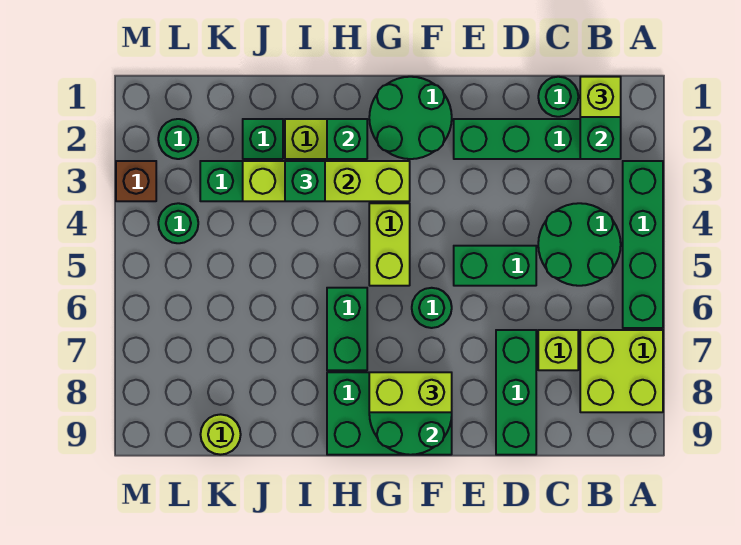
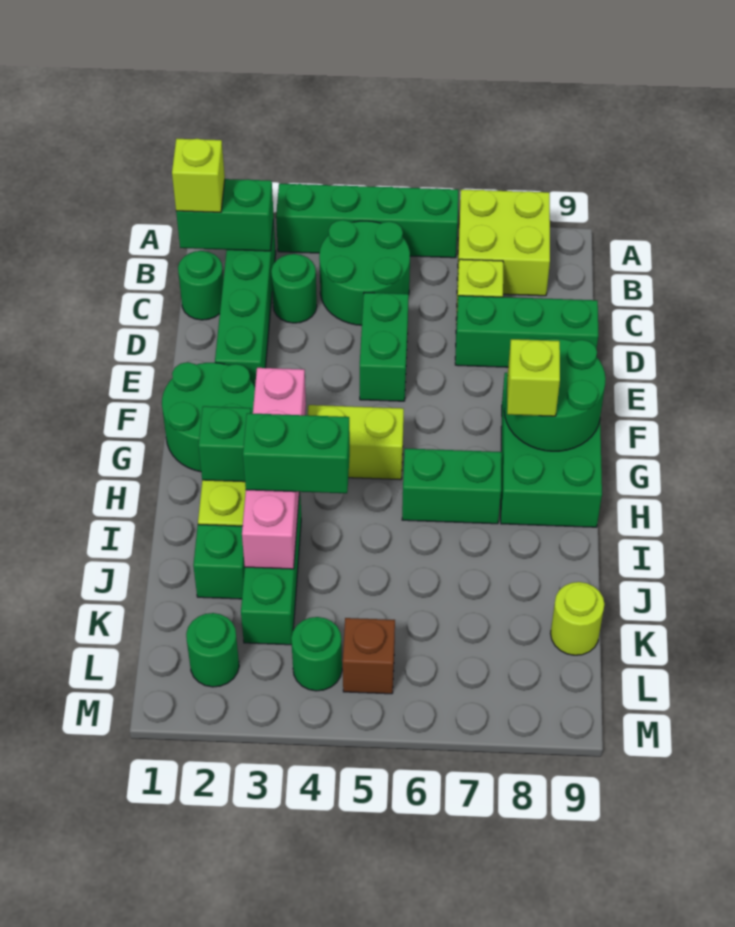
green round brick F6 level 1 -> green round brick C3 level 1
lime brick F8:G8 level 3 -> lime brick G8 level 3
lime brick G3:J3 level 2 -> pink brick G3:J3 level 2
green brick I3 level 3 -> green brick I3:I4 level 3
brown brick M3 level 1 -> brown brick L5 level 1

